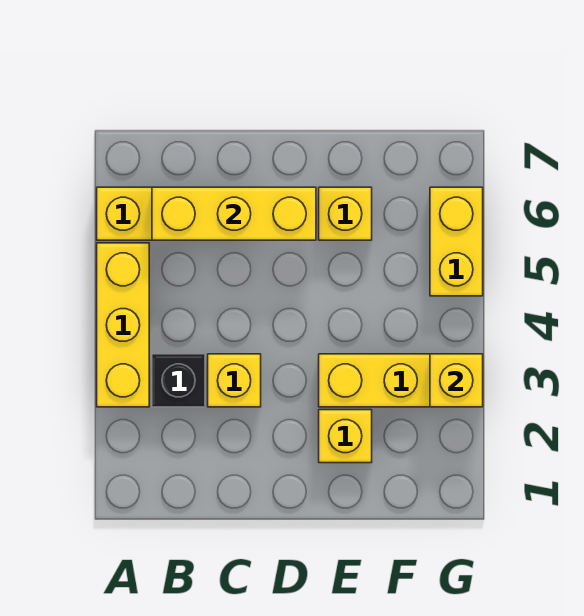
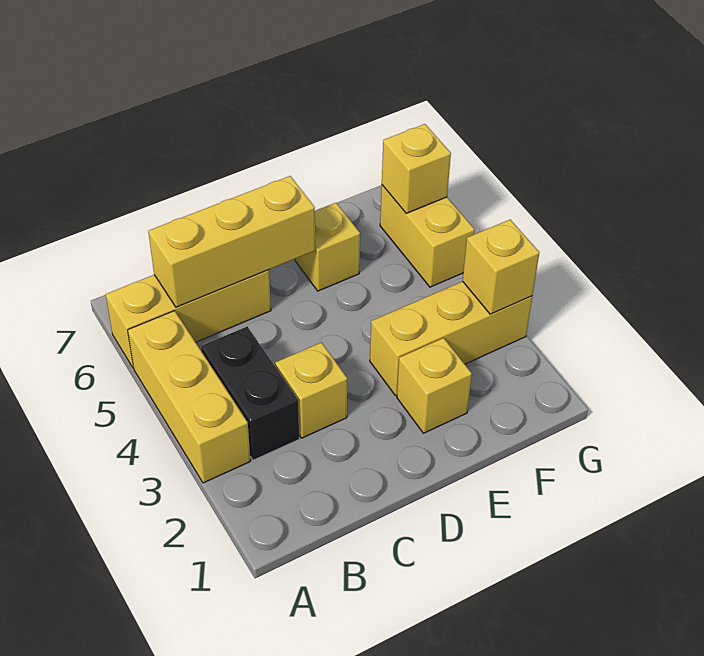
black brick B3 level 1 -> black brick B3:B4 level 1
none -> yellow brick G6 level 2

